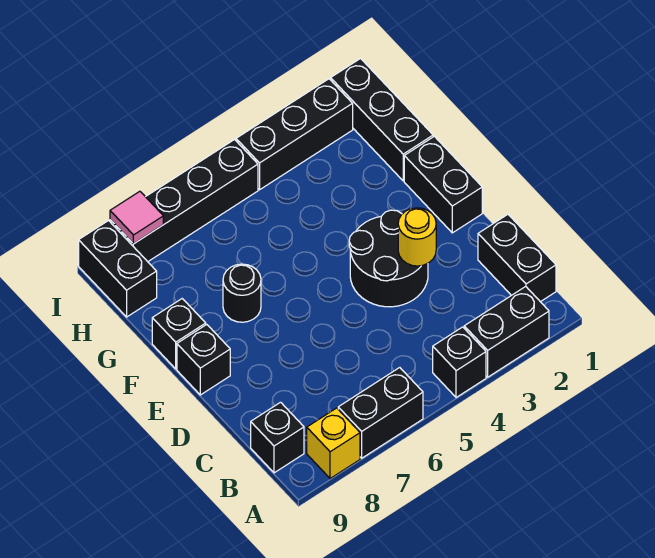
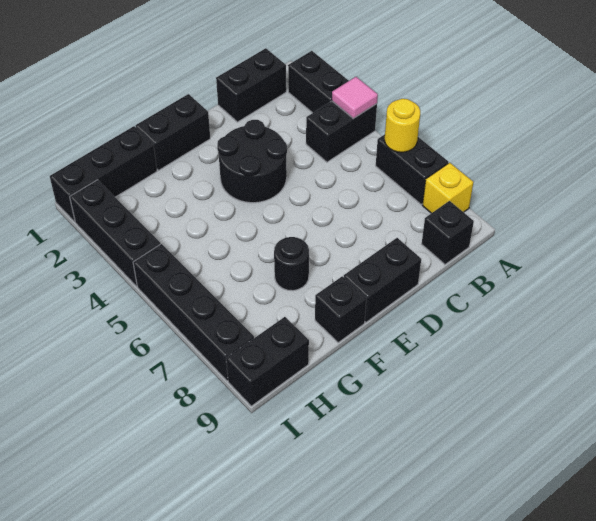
black brick A4 level 1 -> black brick A4:B4 level 1
yellow round brick D3 level 2 -> yellow round brick A6 level 2
black brick E9 level 1 -> black brick D9:E9 level 1
pink tile I8 level 2 -> pink tile A4 level 2

